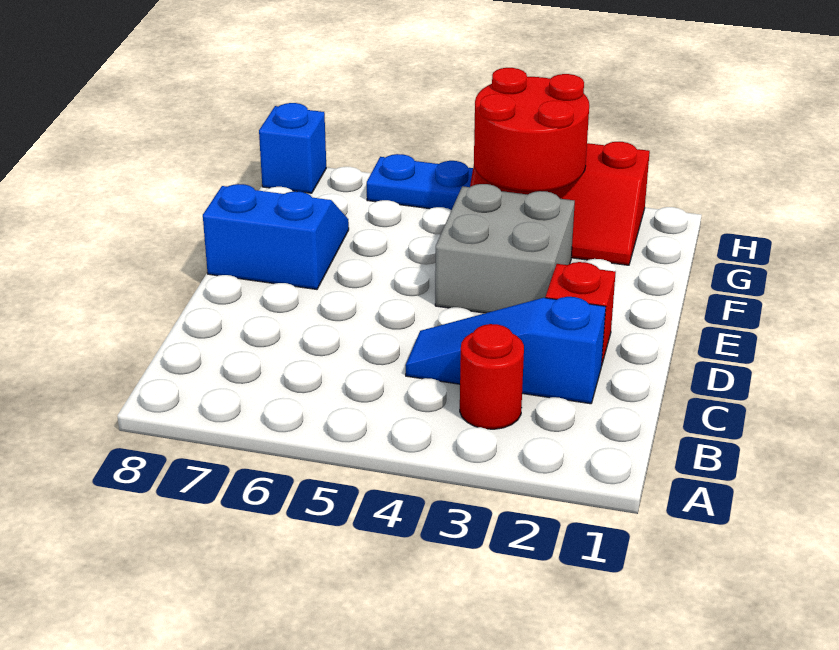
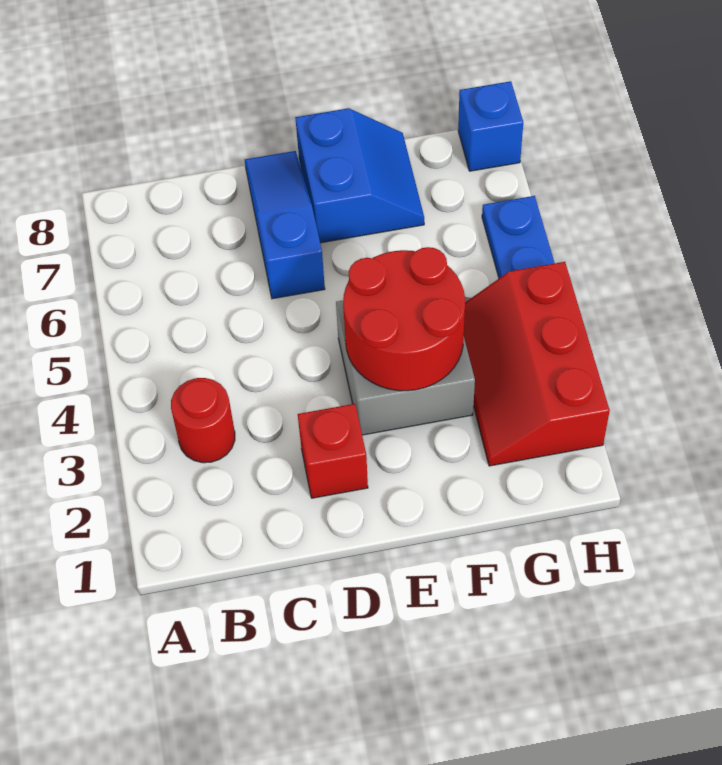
blue slope C2:C4 level 1 top 2 -> blue slope D6:D8 level 1 top 6
red round brick G3:H4 level 2 -> red round brick E3:F4 level 2

